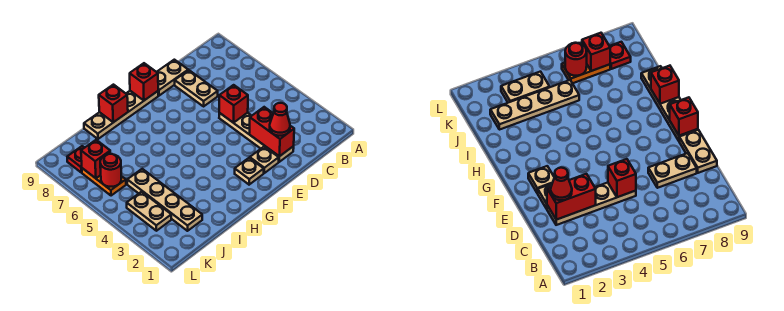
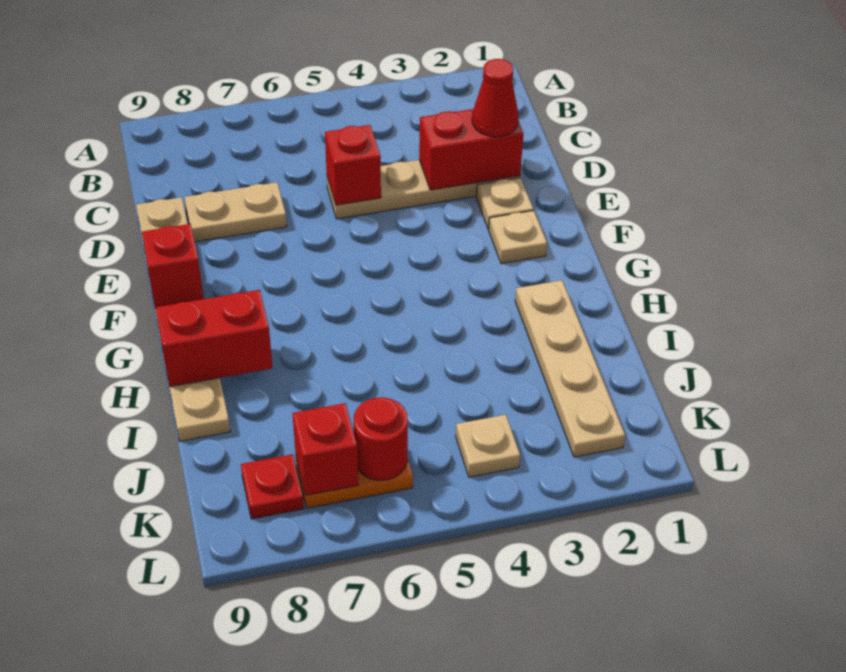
red brick H9 level 2 -> red brick H8:H9 level 2
tan plate J2:J5 level 1 -> tan plate H2:K2 level 1
tan plate K3:K4 level 1 -> tan plate K4 level 1

